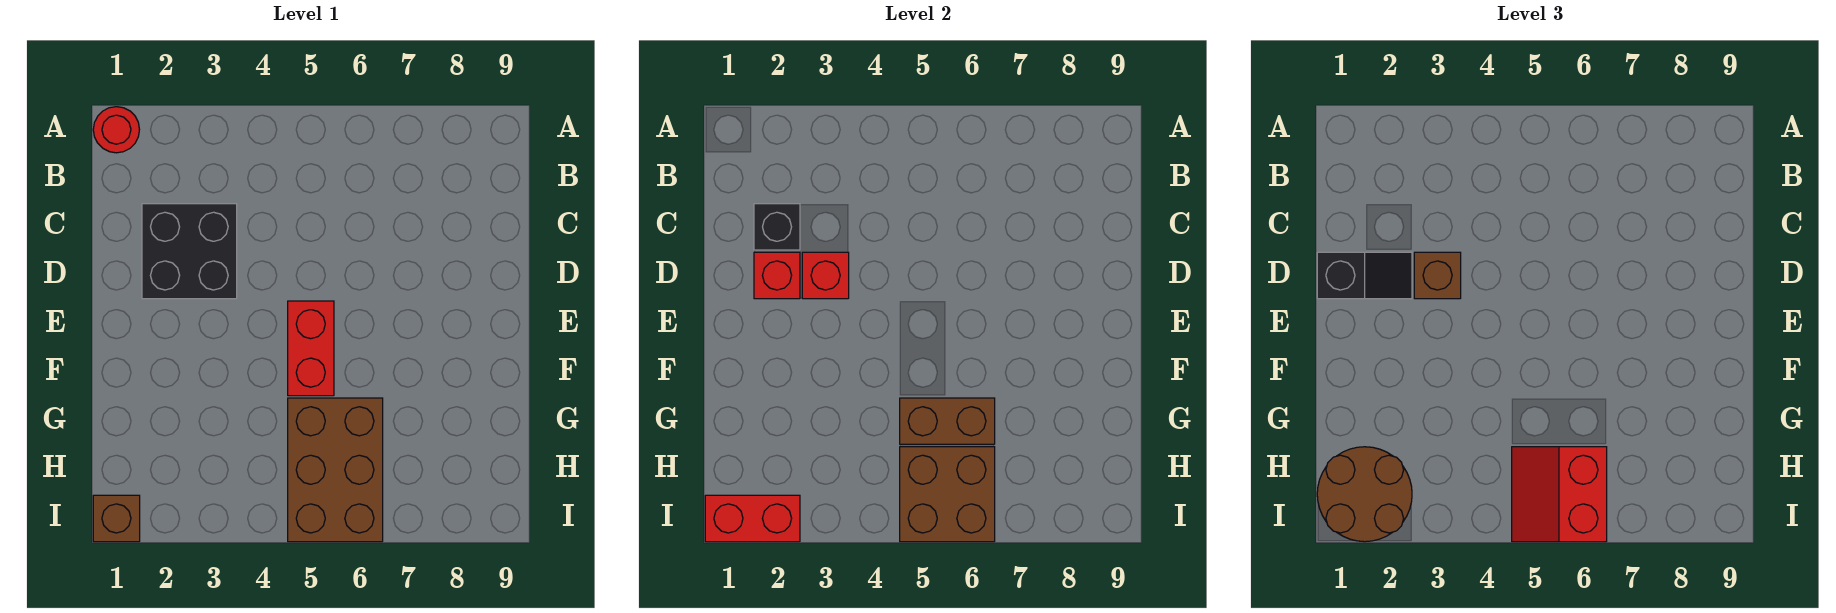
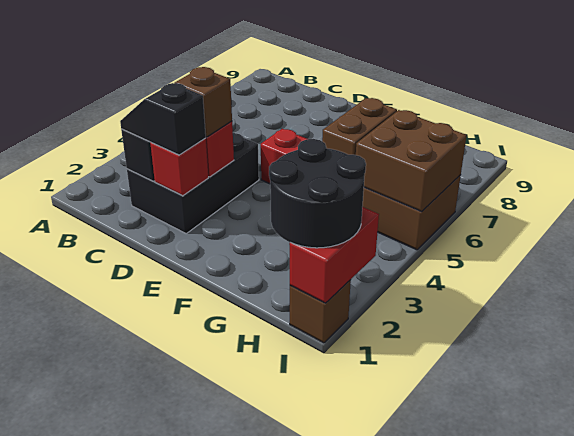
red round brick A1 level 1 -> none
black brick C2:D3 level 1 -> black brick C2:D4 level 1
black slope D1:D2 level 3 top 1 -> black slope C2:D2 level 3 top D
brown round brick H1:I2 level 3 -> black round brick H1:I2 level 3
red slope H5:I6 level 3 top 6 -> none

